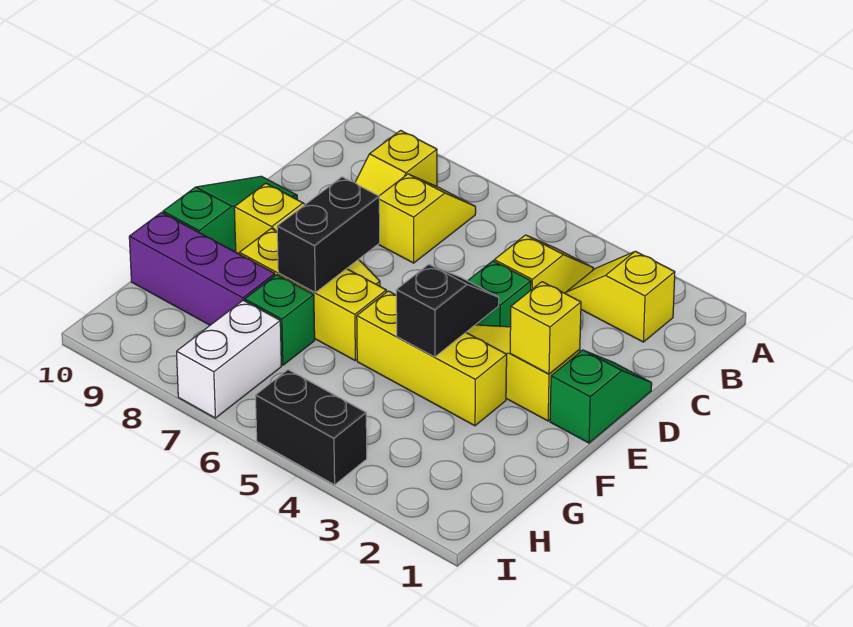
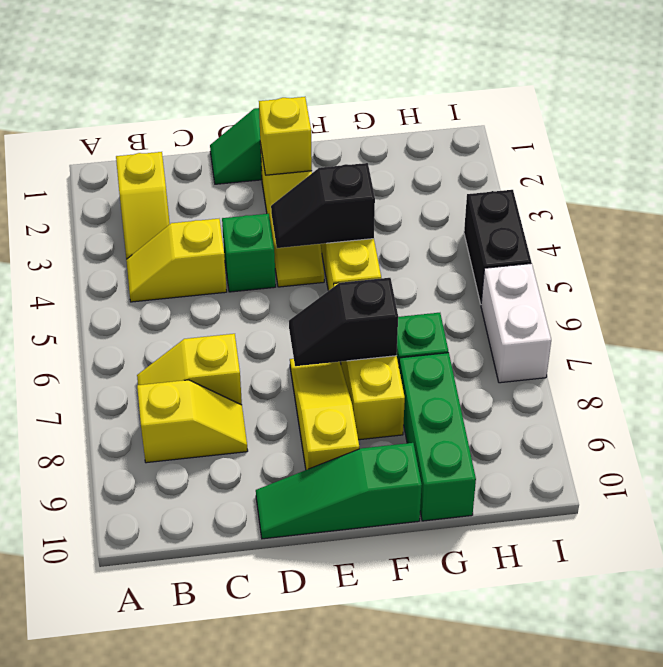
black brick E7:F7 level 2 -> black slope E7:F7 level 2 top F
purple brick G8:G10 level 1 -> green brick G8:G10 level 1
white brick H7:I7 level 1 -> white brick I6:I7 level 1

